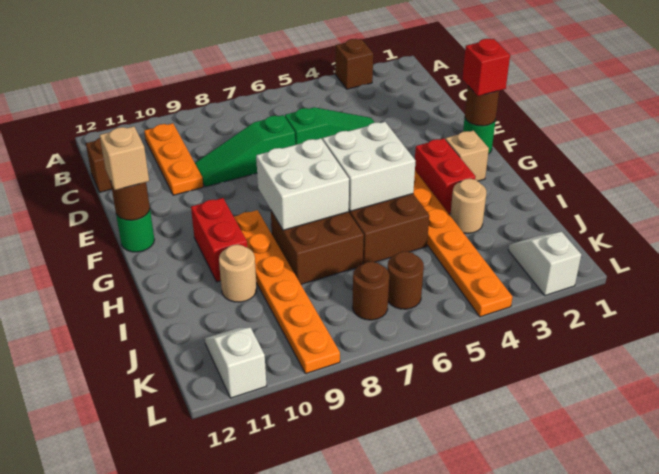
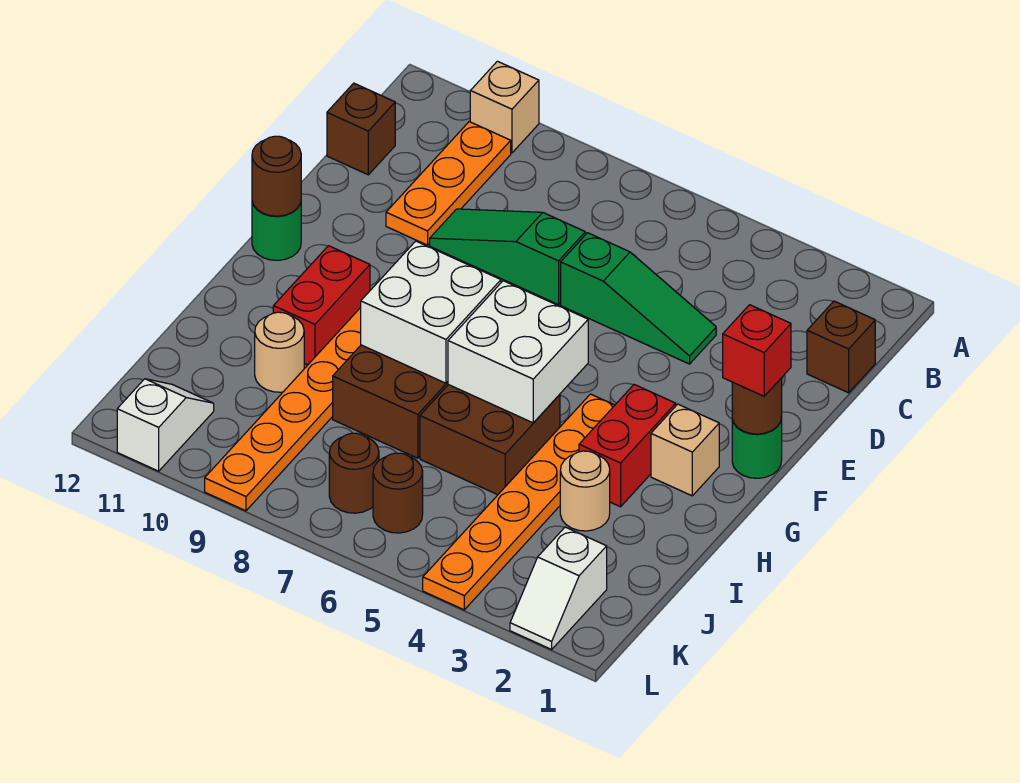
brown brick A3 level 1 -> brown brick C1 level 1
tan brick F12 level 3 -> tan brick A10 level 1
white slope K2:L2 level 1 top L -> white slope K2:L2 level 1 top K

